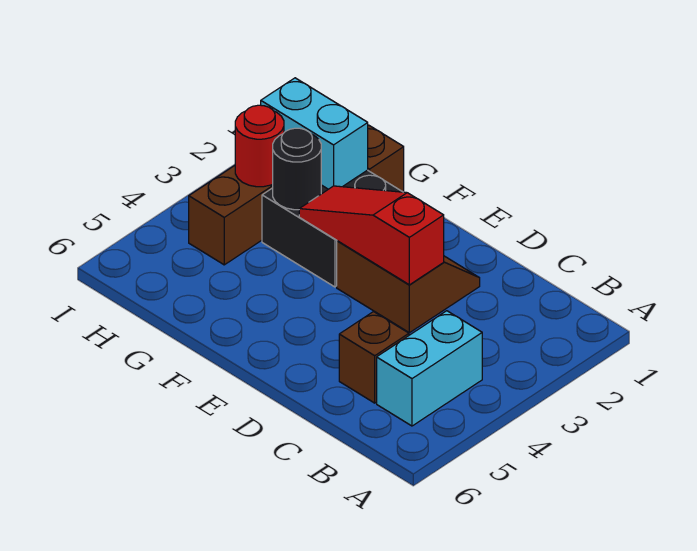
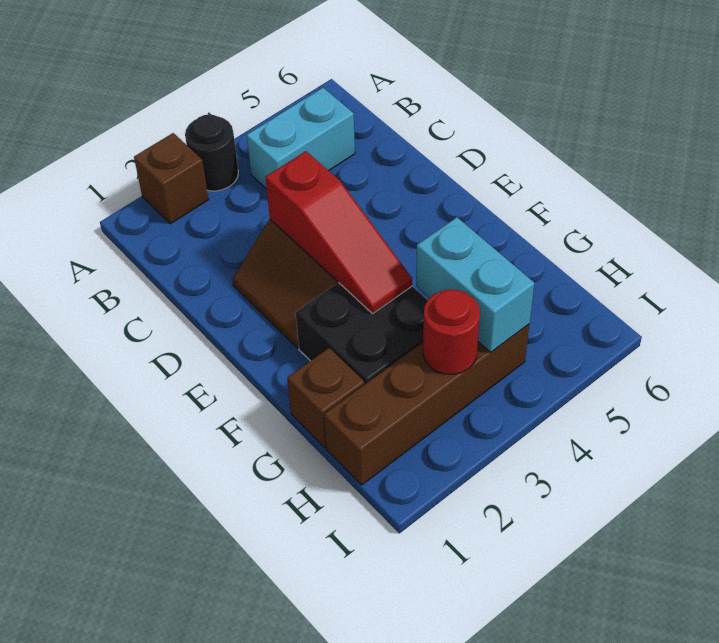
brown brick C5 level 1 -> brown brick A2 level 1
cyan brick G2:H2 level 2 -> cyan brick G4:H4 level 2
black round brick G3 level 2 -> black round brick A3 level 1

